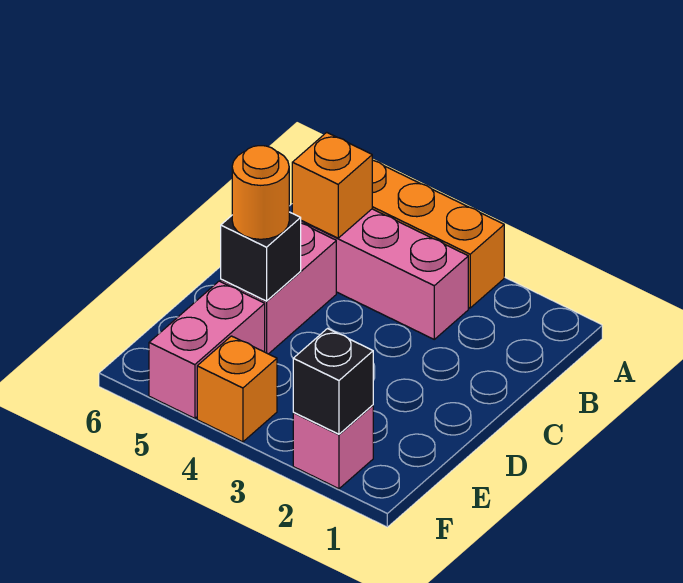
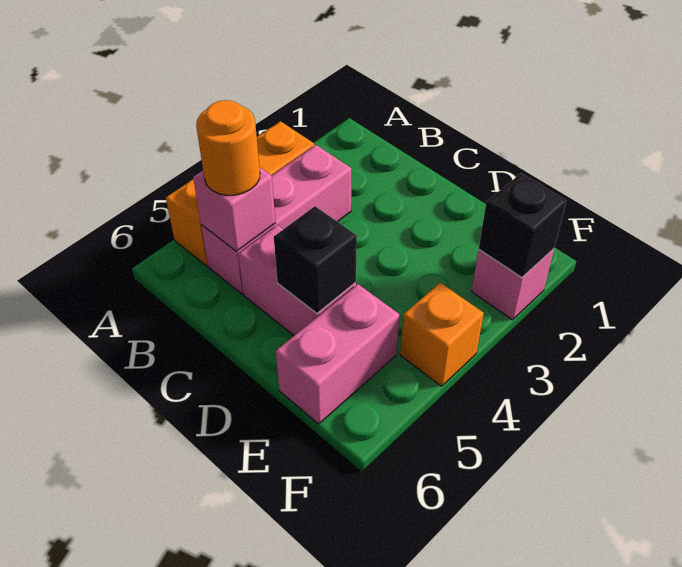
orange brick B5 level 2 -> pink brick B5 level 2
orange round brick D5 level 3 -> orange round brick B5 level 3
pink brick E5:F5 level 1 -> pink brick E5:E6 level 1

